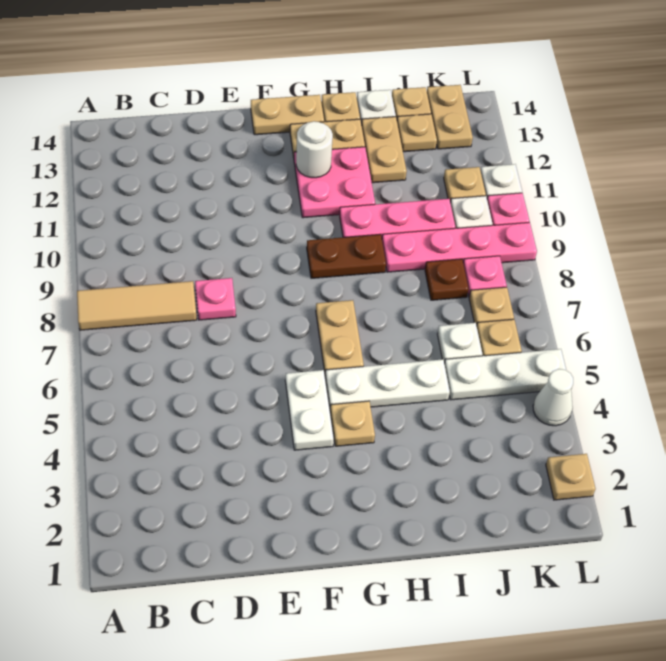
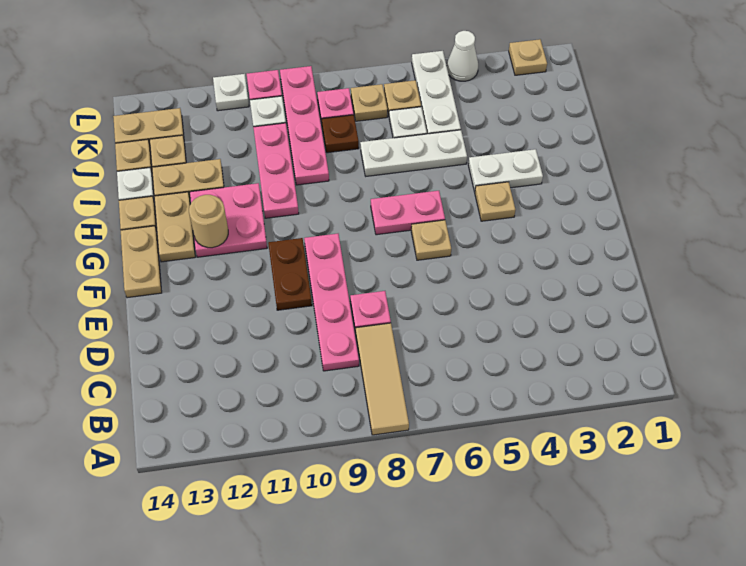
none -> pink plate C9:F9 level 1
white plate F4:F5 level 1 -> white plate H3:H4 level 1
white plate G5:I5 level 1 -> white plate I5:I7 level 1
tan plate G6:G7 level 1 -> pink plate G6:G7 level 1
brown plate G9:H9 level 1 -> brown plate E10:F10 level 1
white round brick G12 level 2 -> tan round brick G12 level 2
tan plate K11 level 1 -> tan plate F6 level 1

